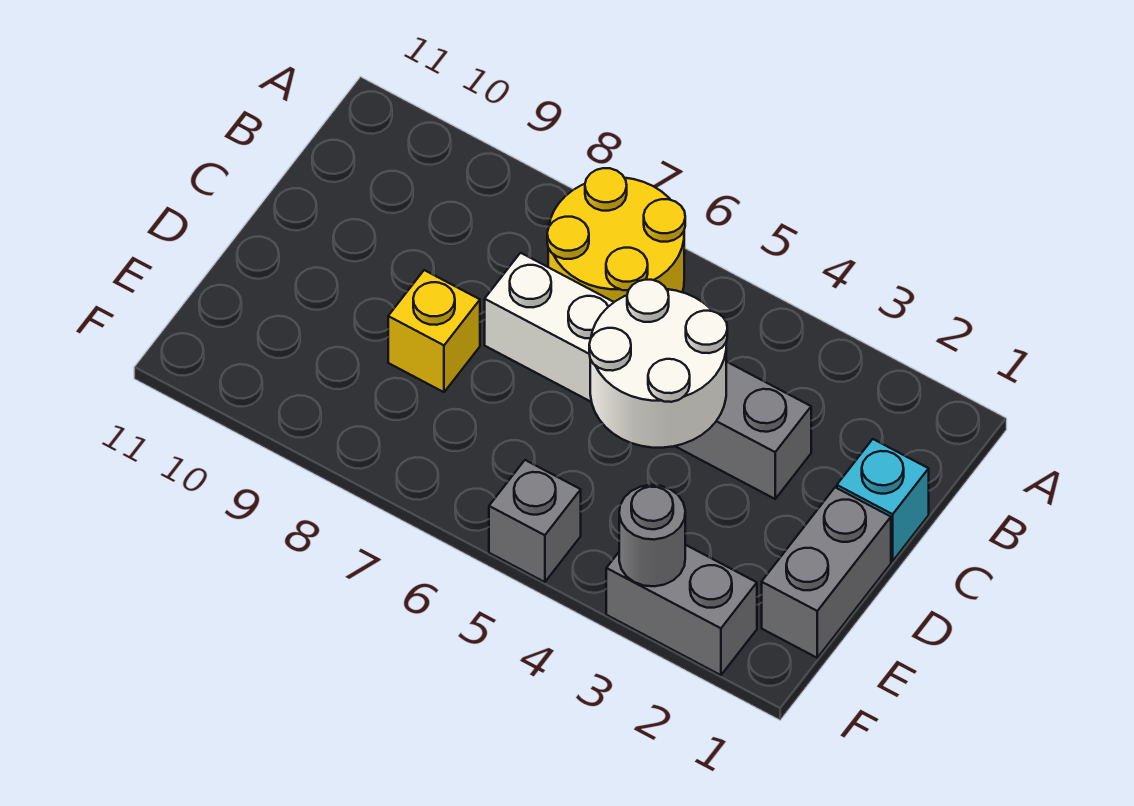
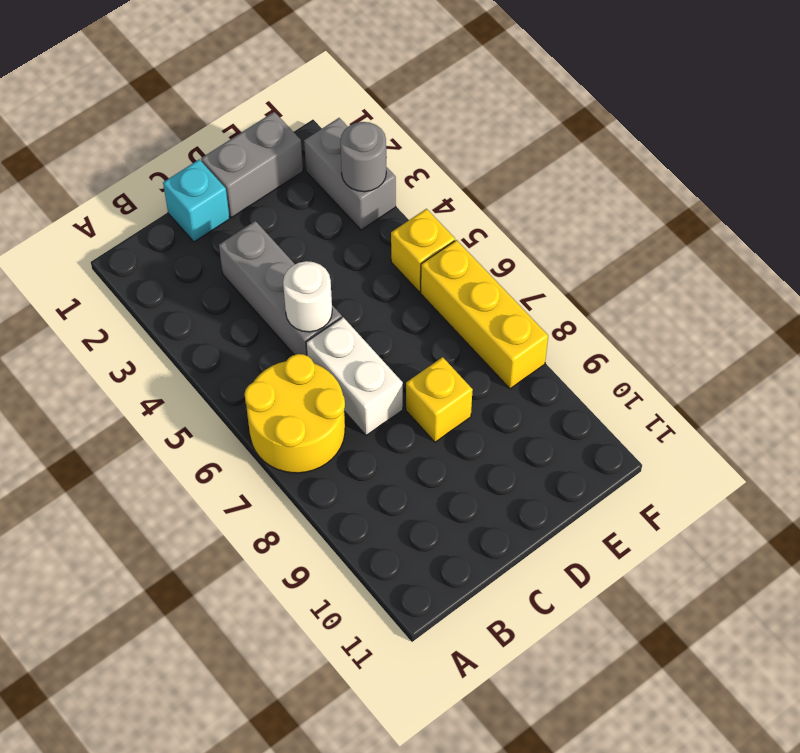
white round brick C4:D5 level 2 -> white round brick C5 level 2
grey brick F5 level 1 -> yellow brick F5 level 1
none -> yellow brick F6:F8 level 1

